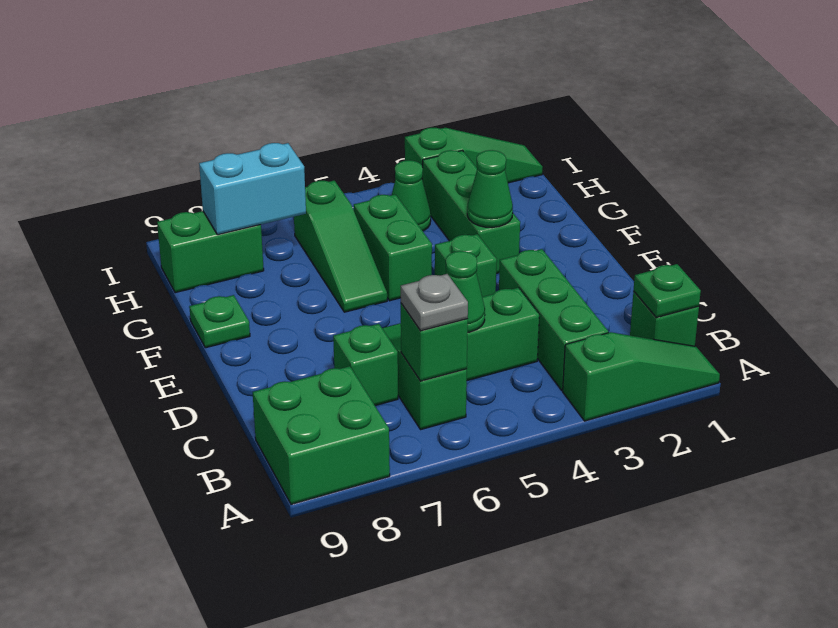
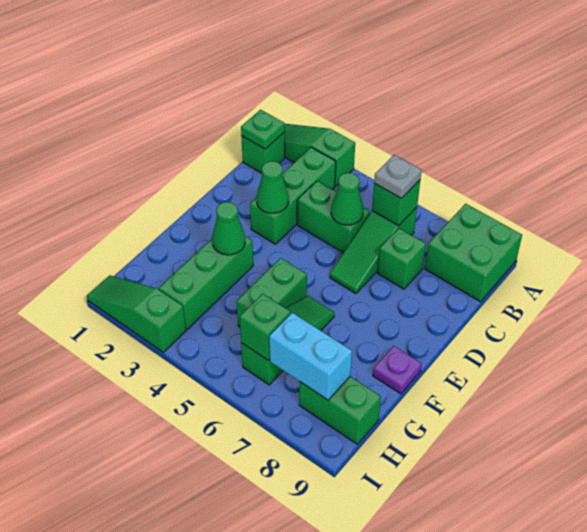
green brick E4 level 1 -> green brick H6 level 2
green plate F9 level 1 -> purple plate F9 level 1
green cone H4 level 1 -> green cone D3 level 2

